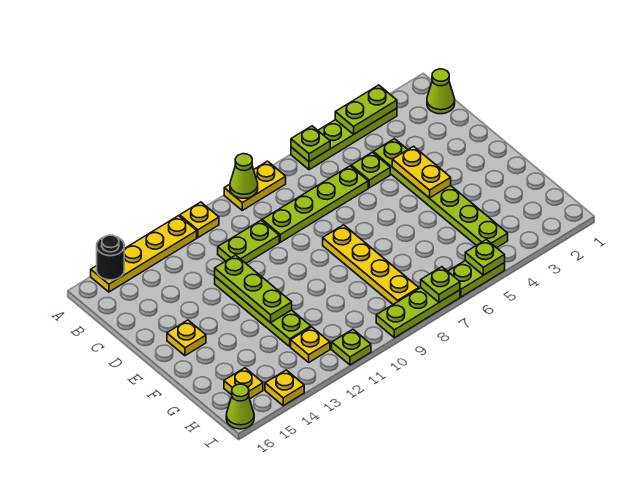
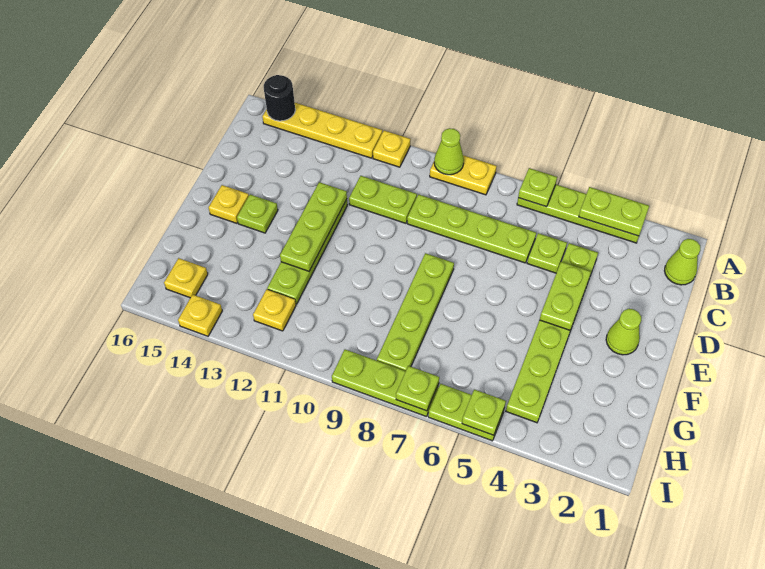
yellow plate D4:E4 level 2 -> lime plate D4:E4 level 2
yellow plate E8:H8 level 1 -> lime plate E8:H8 level 1
lime plate I11 level 1 -> lime plate E14 level 1
lime cone I16 level 1 -> lime cone E2 level 1

